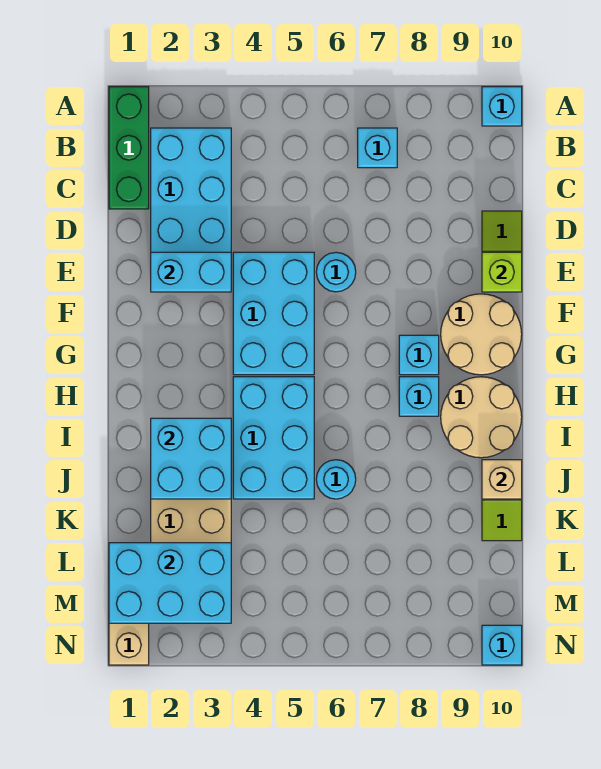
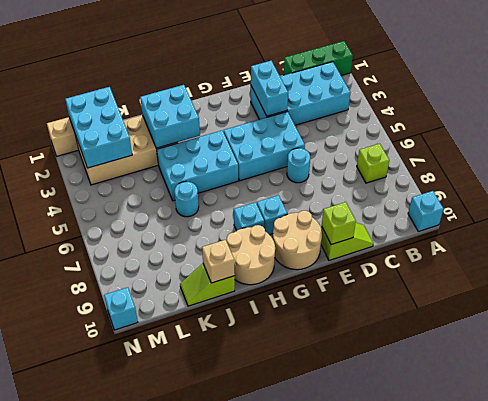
cyan brick B7 level 1 -> lime brick B7 level 1

